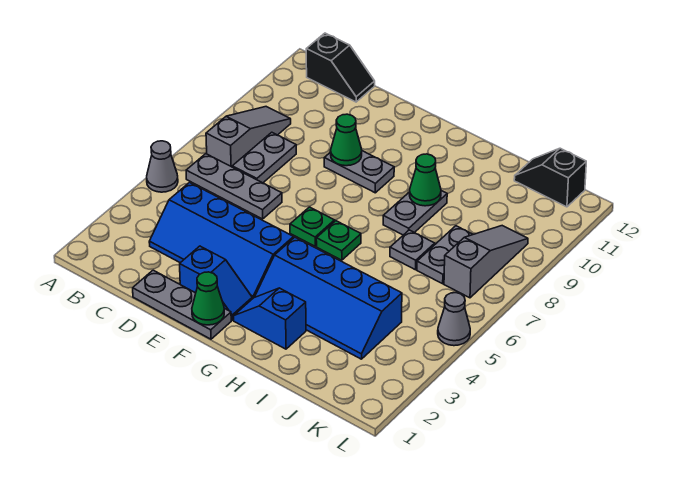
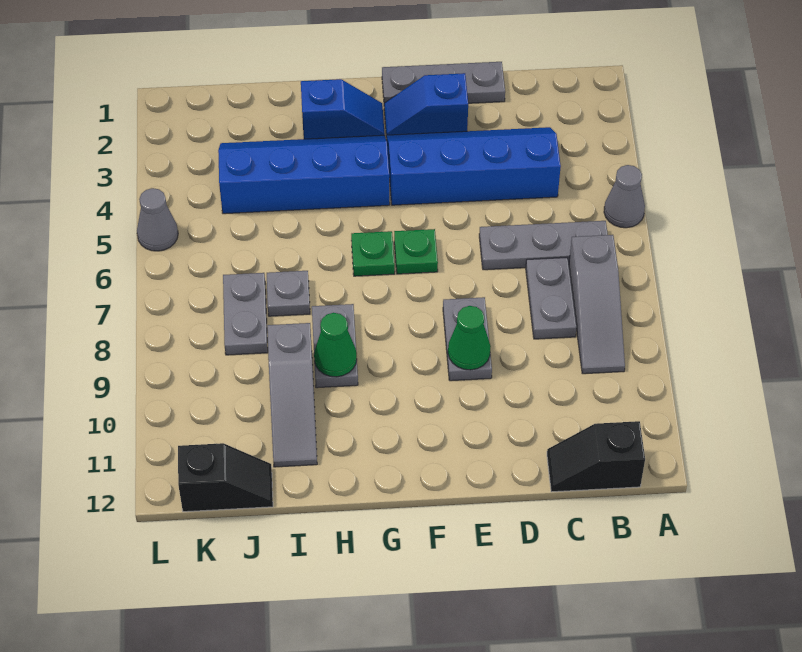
grey plate E9:F9 level 1 -> grey plate E8:E9 level 1
green cone F1 level 2 -> none
grey slope K7:K9 level 1 top 7 -> grey slope I9:I11 level 1 top 9

